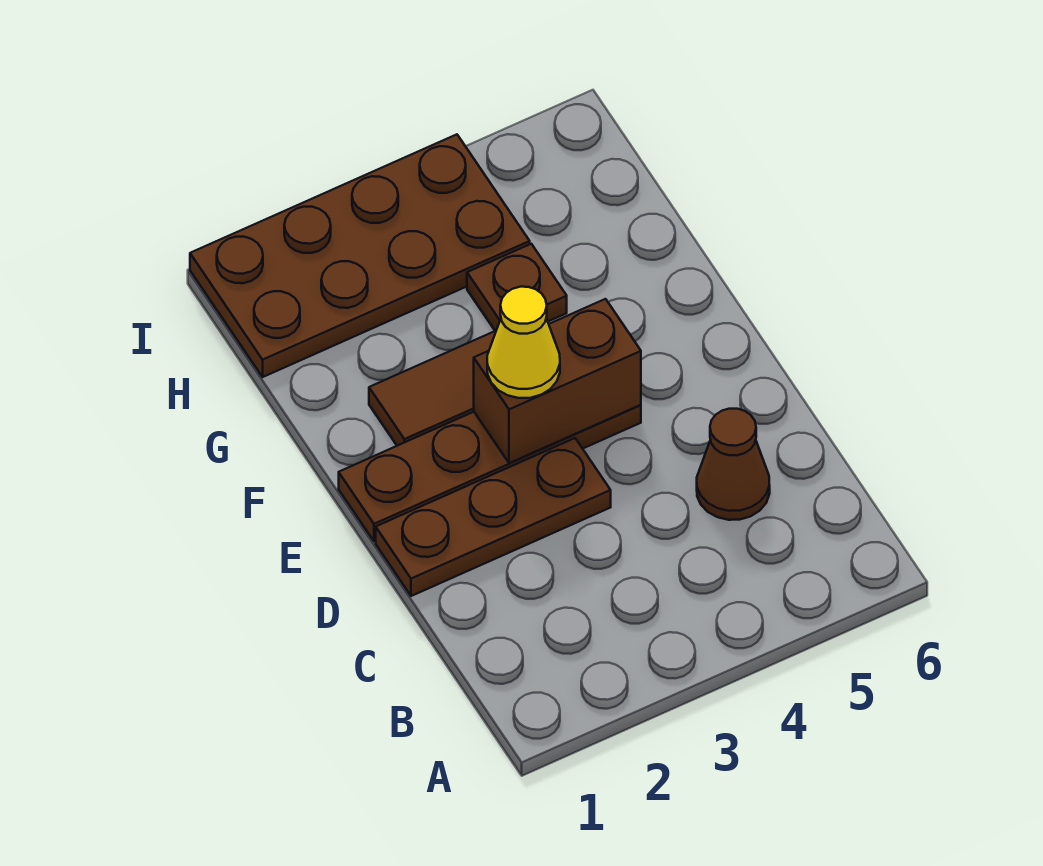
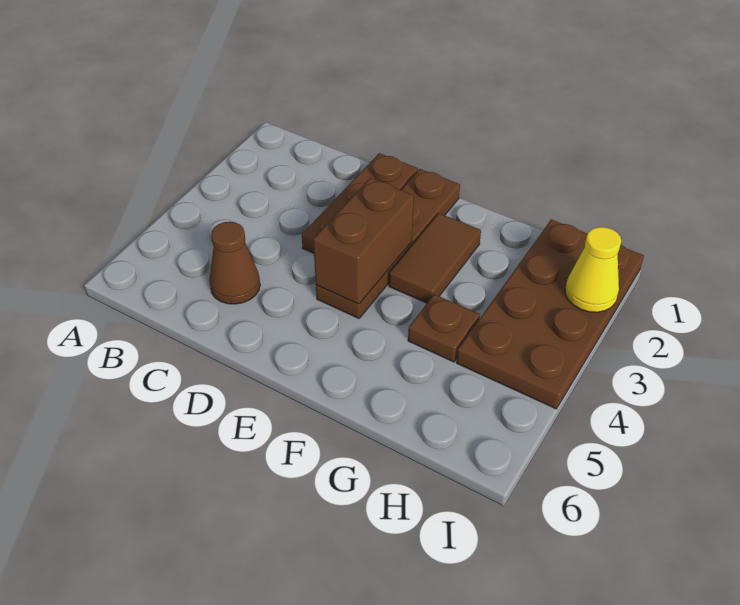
yellow cone E3 level 3 -> yellow cone I2 level 2

